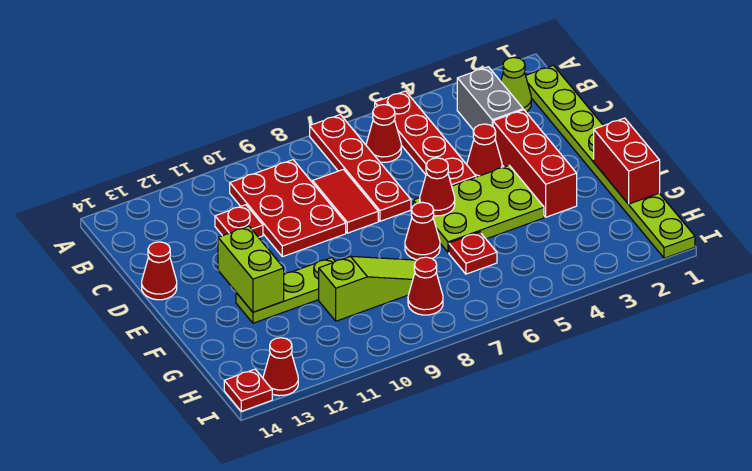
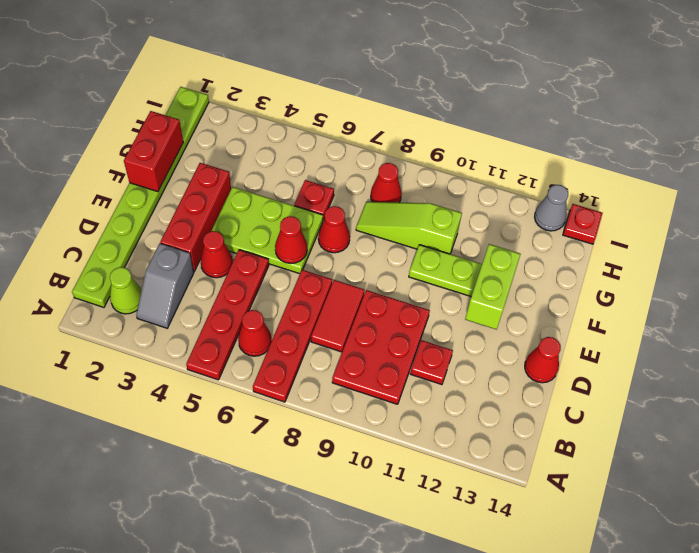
grey brick B3:C3 level 1 -> grey slope B3:C3 level 1 top C
red cone I13 level 1 -> grey cone I13 level 1

